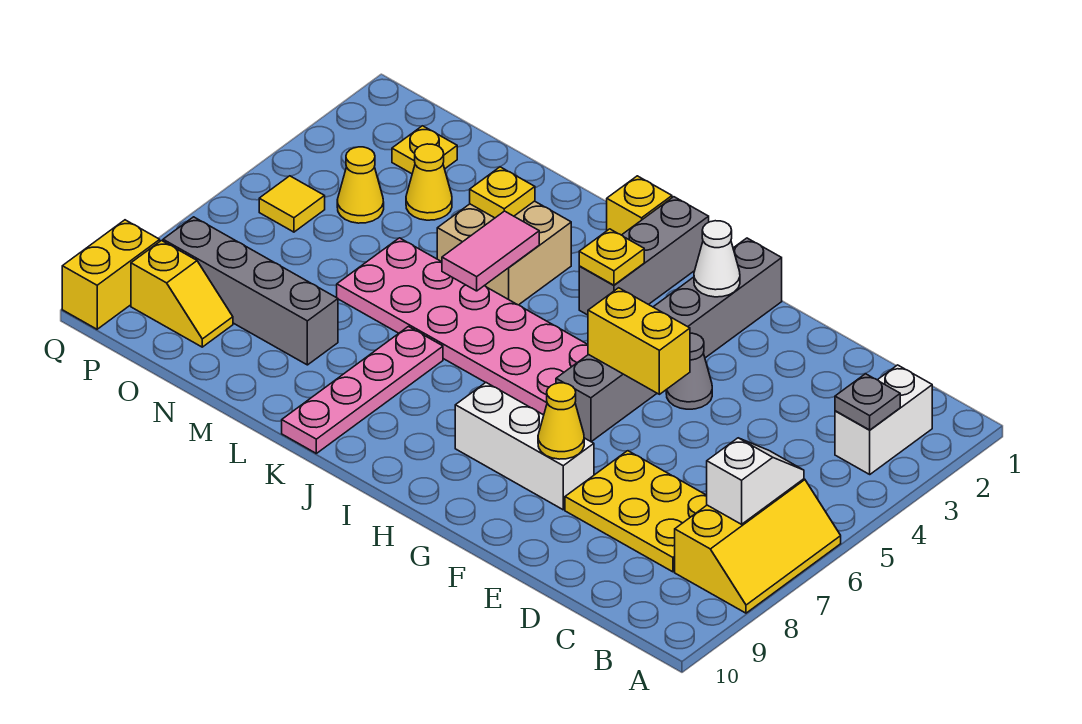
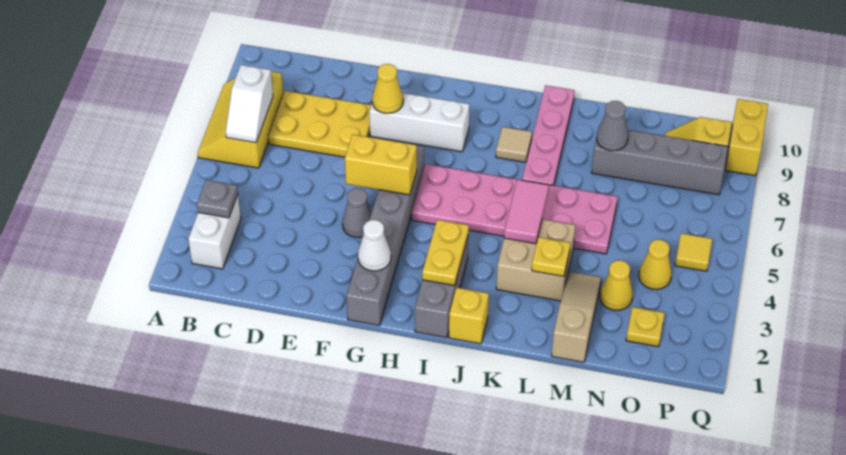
yellow plate I3 level 2 -> yellow plate I2:I3 level 2
none -> tan tile J8 level 1
none -> tan slope M1:M3 level 1 top 1
none -> grey cone M8 level 2

